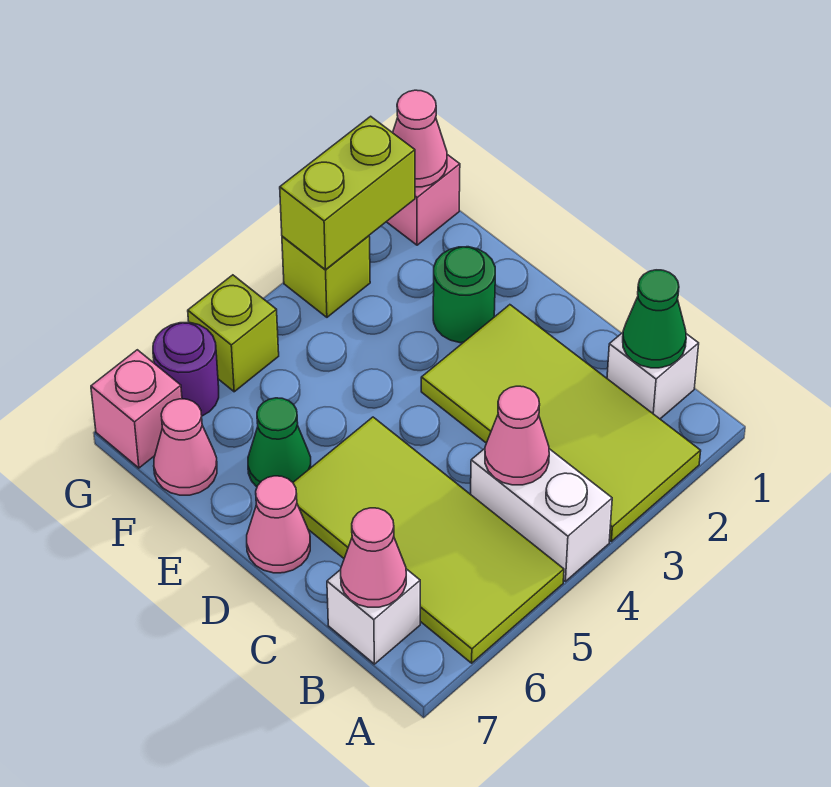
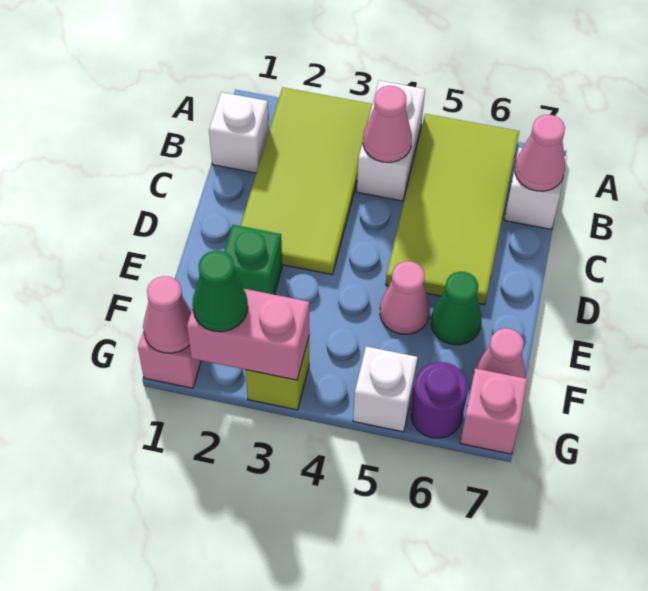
green cone B1 level 2 -> green cone G2 level 3
pink cone D7 level 1 -> pink cone E5 level 1
green round brick E2 level 1 -> green brick E2 level 1
lime brick G2:G3 level 2 -> pink brick G2:G3 level 2
lime brick G5 level 1 -> white brick G5 level 1

